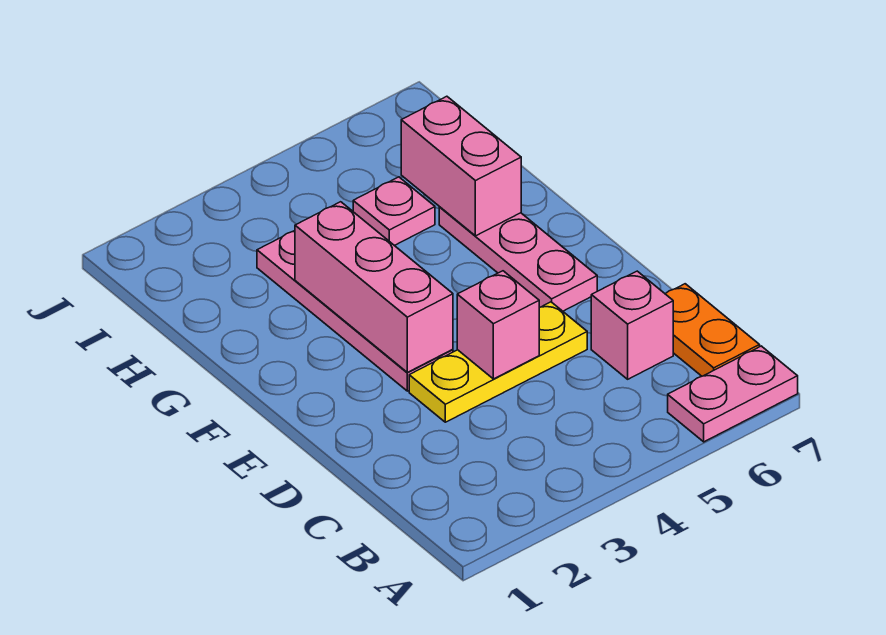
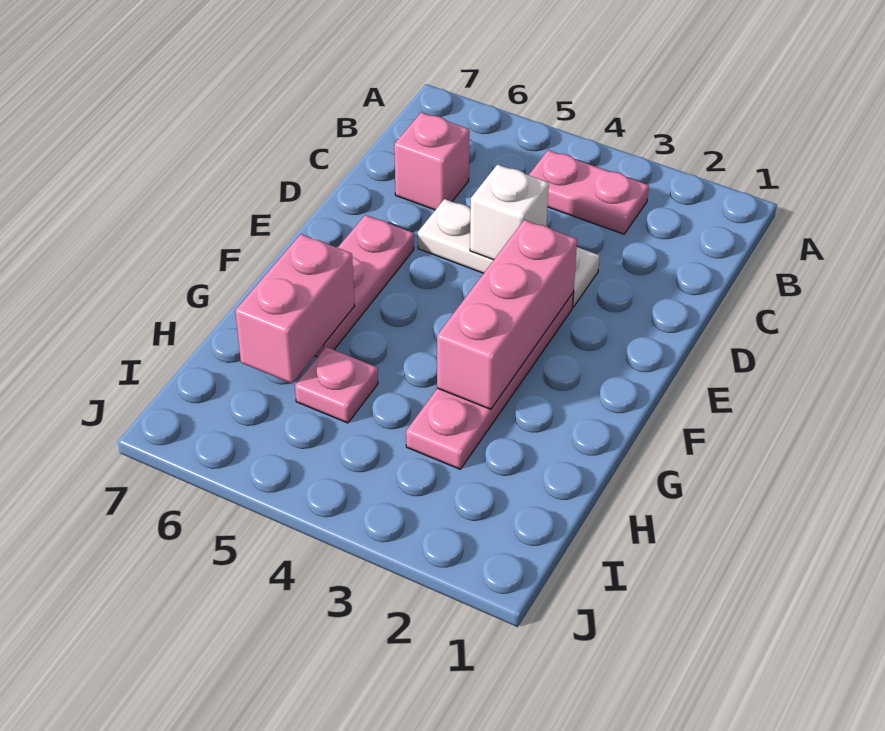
pink plate A6:A7 level 1 -> pink plate B3:B4 level 1
orange plate B7:C7 level 1 -> none
yellow plate D3:D5 level 1 -> white plate D3:D5 level 1
pink brick D4 level 2 -> white brick D4 level 2

